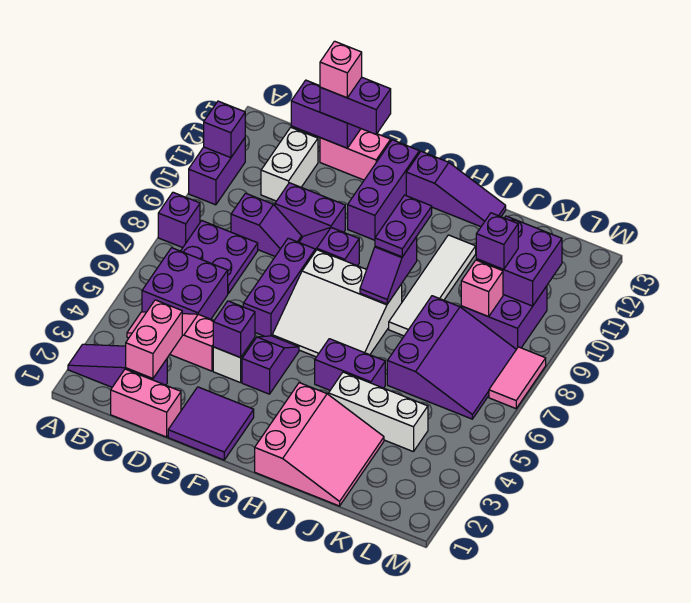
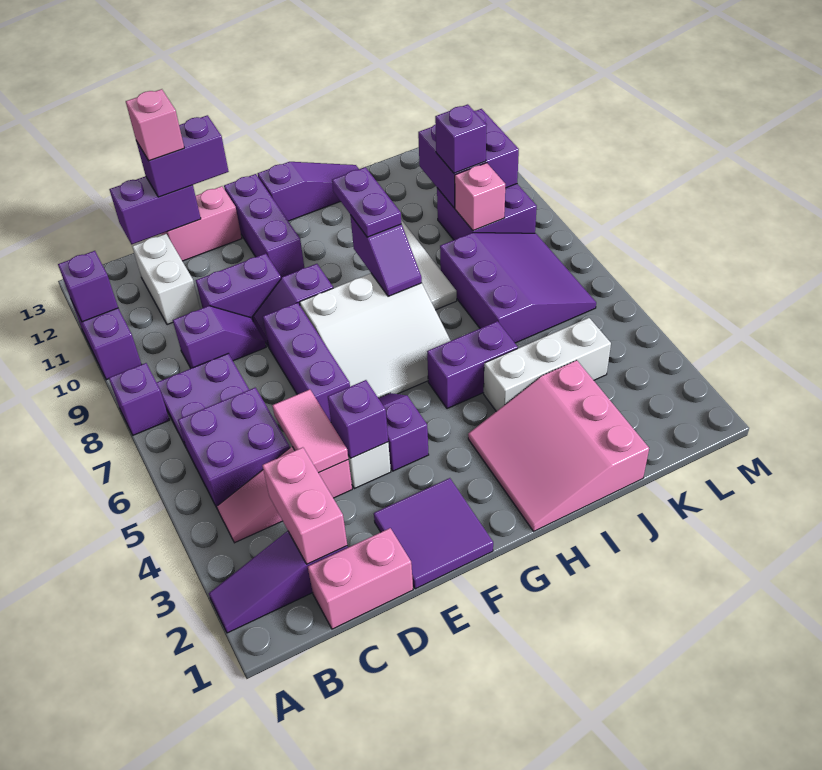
pink slope H1:J3 level 1 top H -> pink slope H1:J3 level 1 top J
pink tile M7:M8 level 1 -> pink tile D4:D5 level 2

